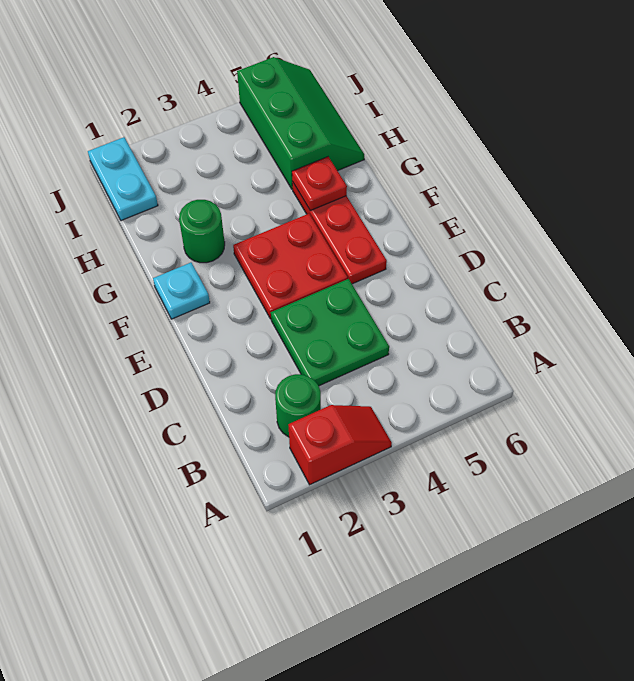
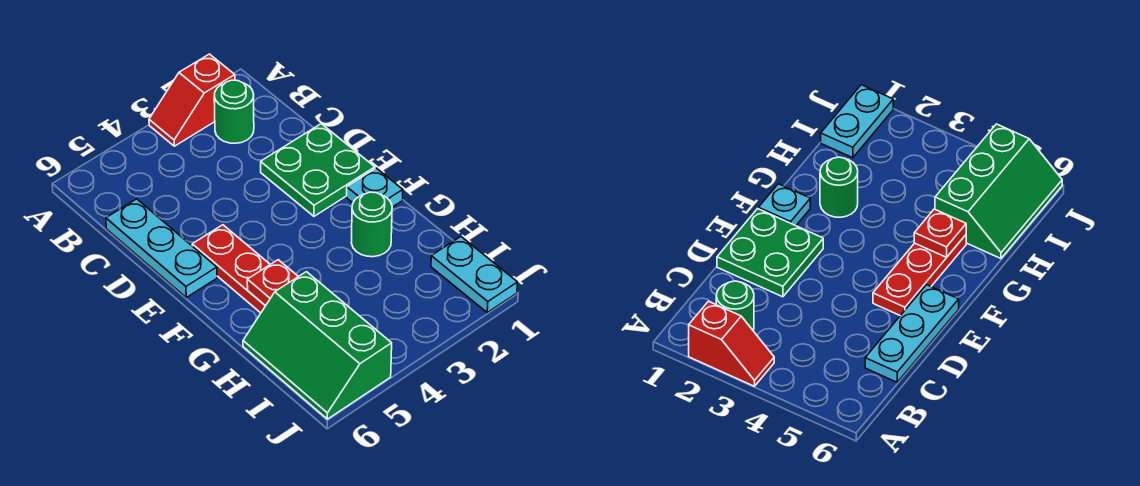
green plate C3:D4 level 1 -> green plate D1:E2 level 1
none -> cyan plate C6:E6 level 1
red plate E3:F4 level 1 -> none

